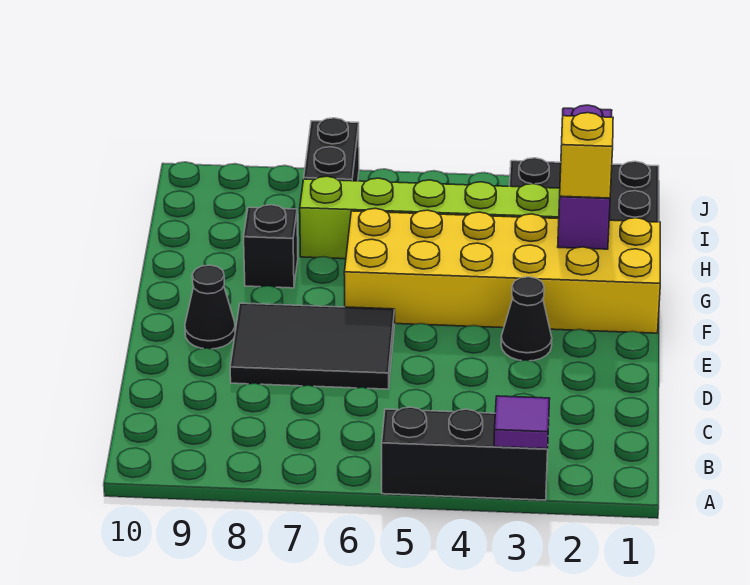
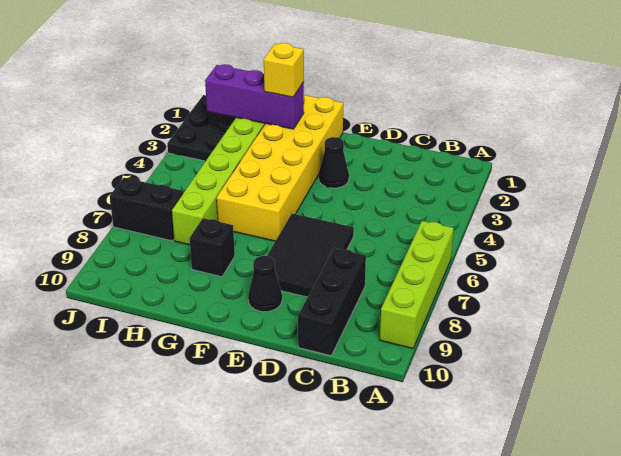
black brick A3:A5 level 1 -> black brick C8:C10 level 1
purple tile A3 level 2 -> none
none -> lime brick A6:A9 level 1

